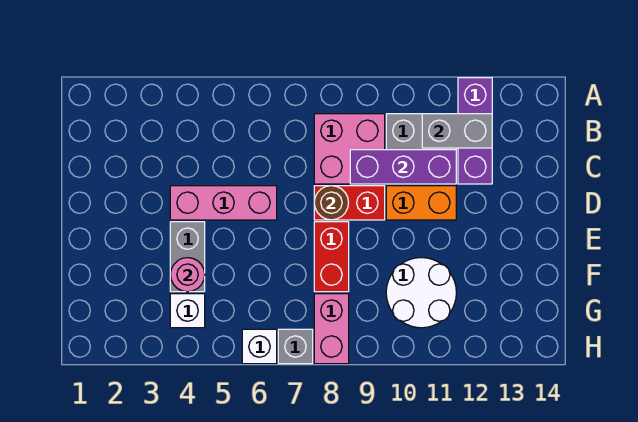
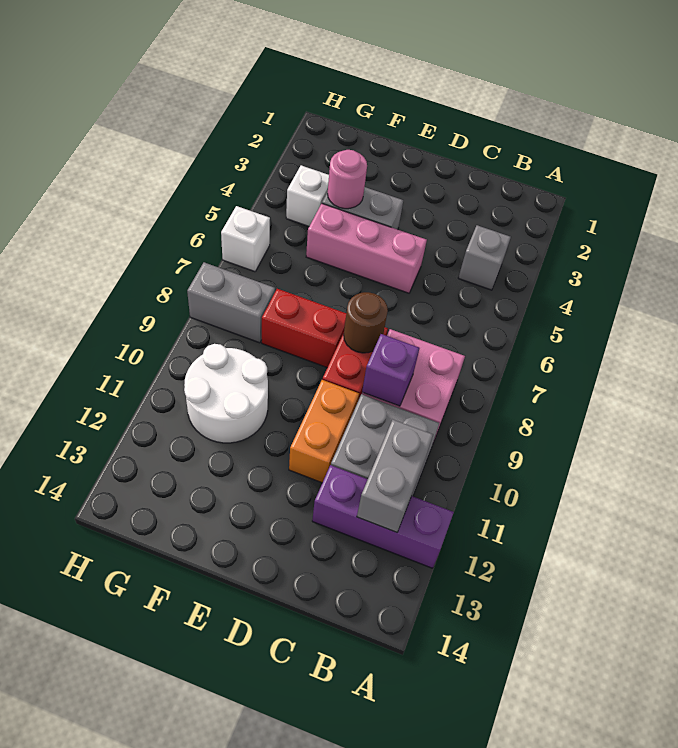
purple brick C9:C11 level 2 -> purple brick C9 level 2
pink brick D4:D6 level 1 -> pink brick D5:F5 level 1
pink brick G8:H8 level 1 -> grey brick G8:H8 level 1
grey brick H7 level 1 -> grey brick B4 level 1

